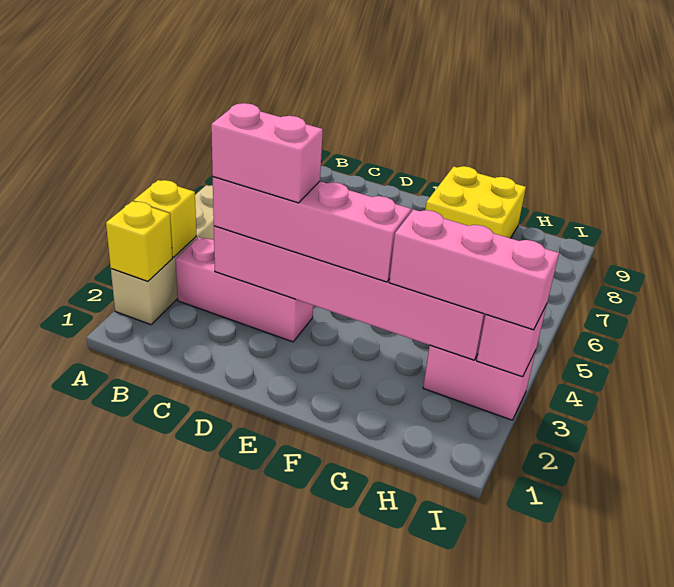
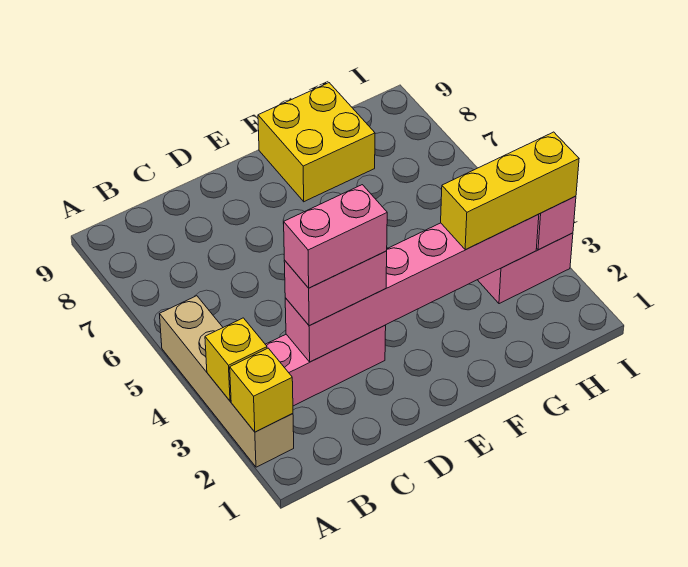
pink brick C3:F3 level 3 -> pink brick C3:D3 level 3
pink brick G3:I3 level 3 -> yellow brick G3:I3 level 3

